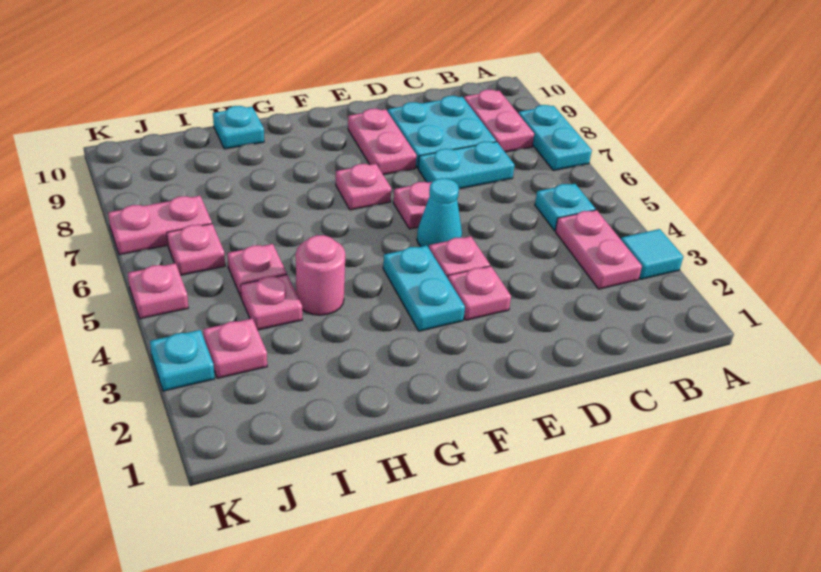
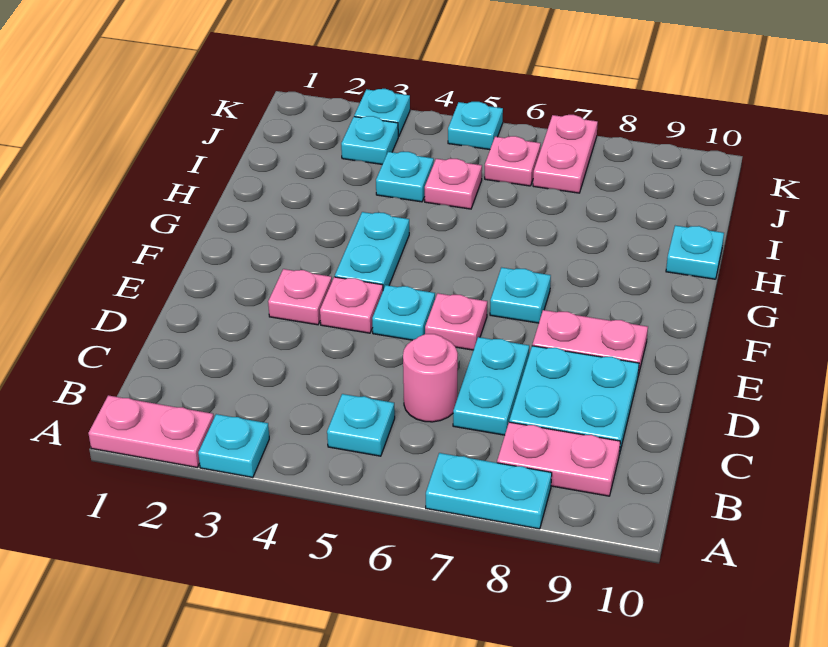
cyan tile A3 level 1 -> cyan plate A3 level 1
pink plate B3:B4 level 1 -> pink plate A1:A2 level 1
cyan cone E5 level 1 -> cyan plate E5 level 1
cyan plate F3:F4 level 1 -> cyan plate F4:G4 level 1
pink plate F7 level 1 -> cyan plate F7 level 1
pink round brick H4 level 1 -> pink round brick C6 level 1
pink plate I4 level 1 -> cyan plate I4 level 1
pink plate J3 level 1 -> cyan plate J3 level 1
pink plate K5 level 1 -> cyan plate K5 level 1

